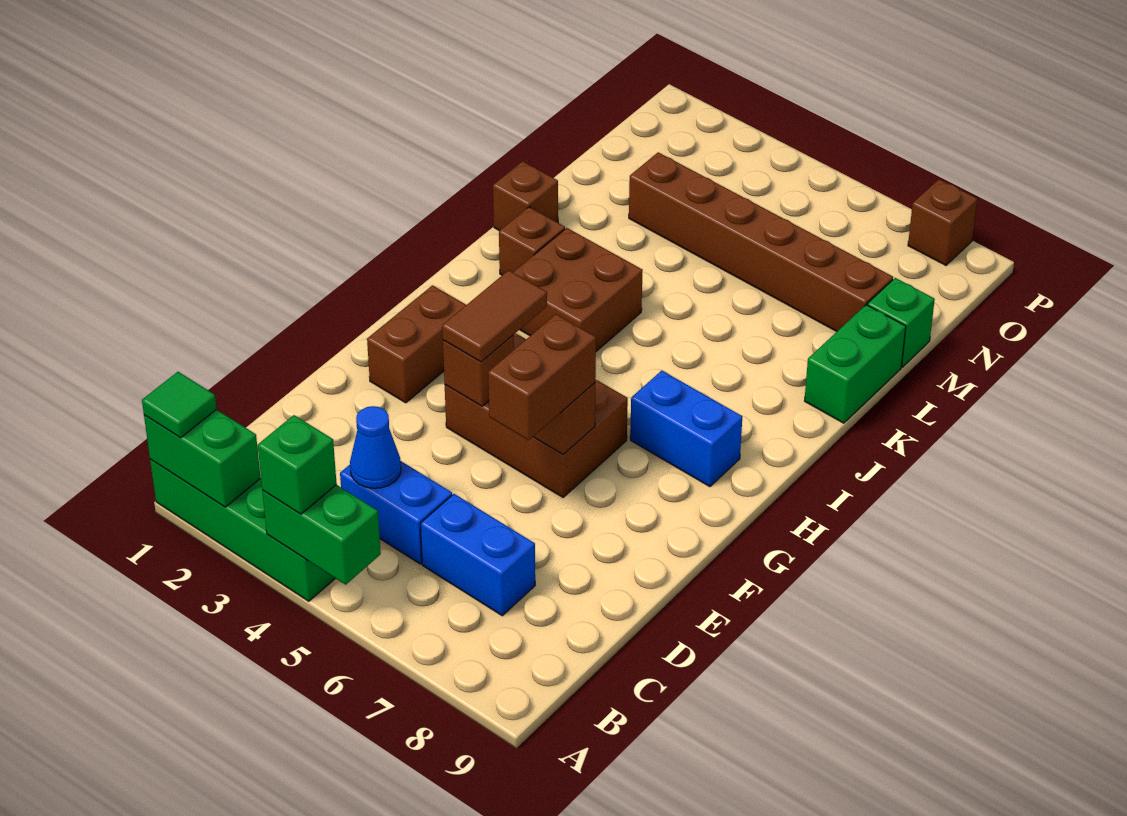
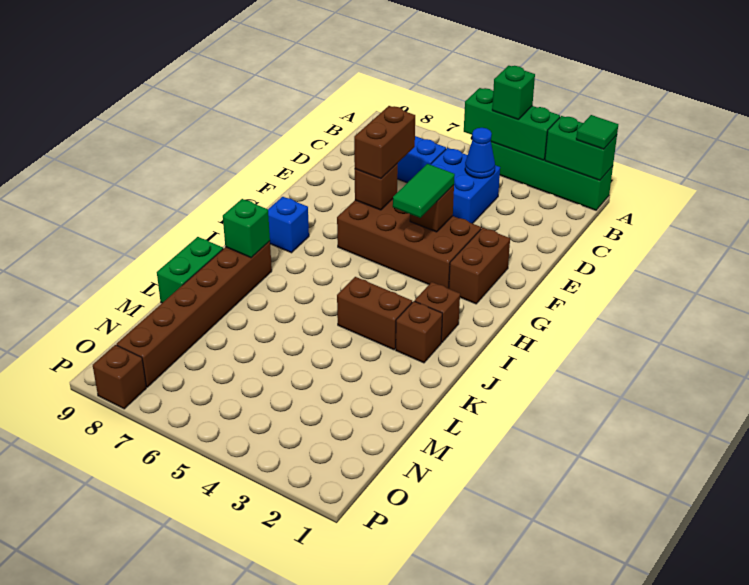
green brick A4:A5 level 2 -> green brick A3:A5 level 2
blue brick C4:C5 level 1 -> blue brick C4:D5 level 1
brown brick F4:G6 level 1 -> brown brick F3:G6 level 1
brown tile F4:G4 level 3 -> green tile F4:G4 level 3
blue brick H7:H8 level 1 -> blue brick H8 level 1
brown brick I3:J4 level 1 -> brown brick J3:J4 level 1
brown brick K1 level 1 -> brown brick I2 level 1
brown brick M3:M8 level 1 -> brown brick J8:O8 level 1
green brick M9 level 1 -> green brick J8 level 2

